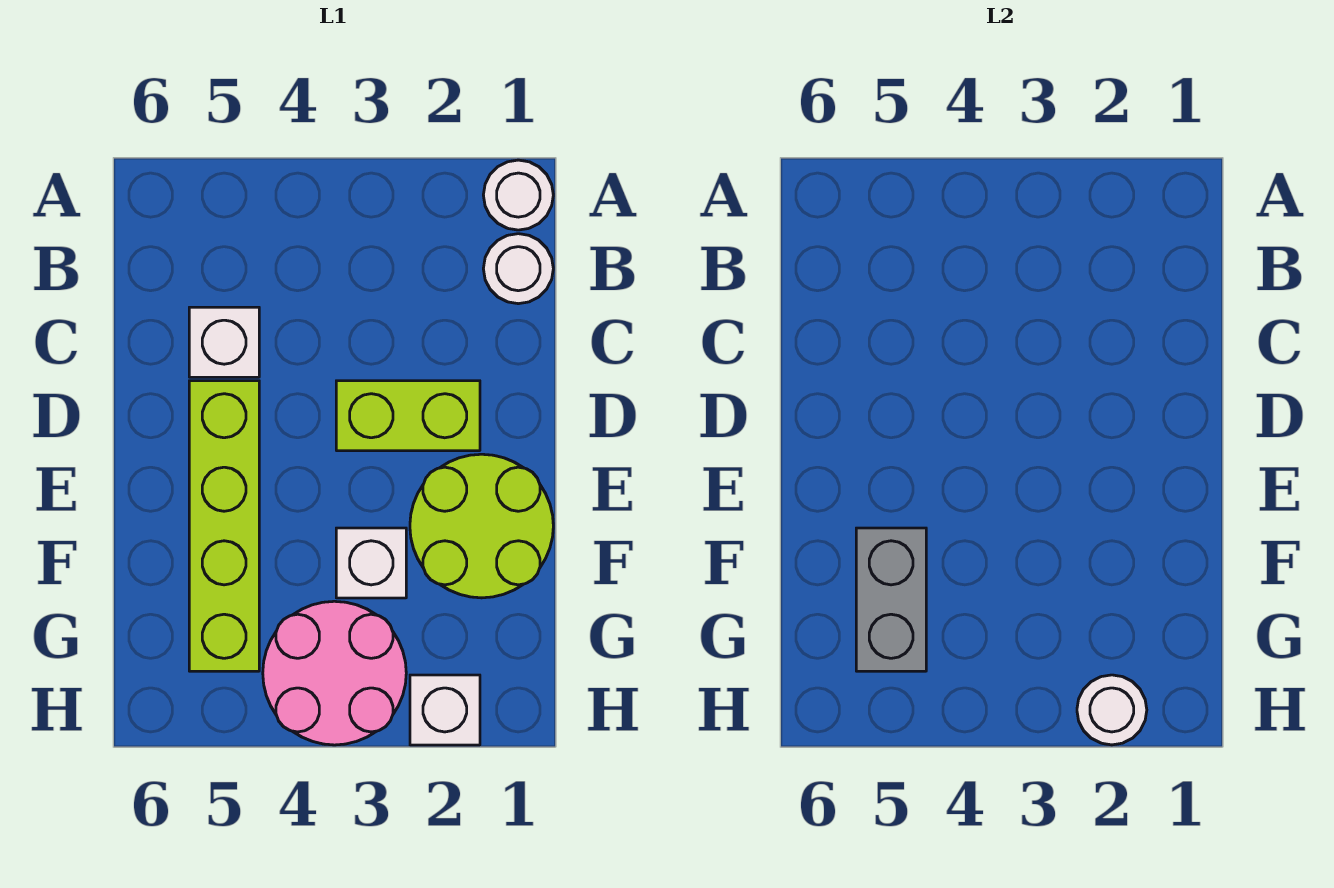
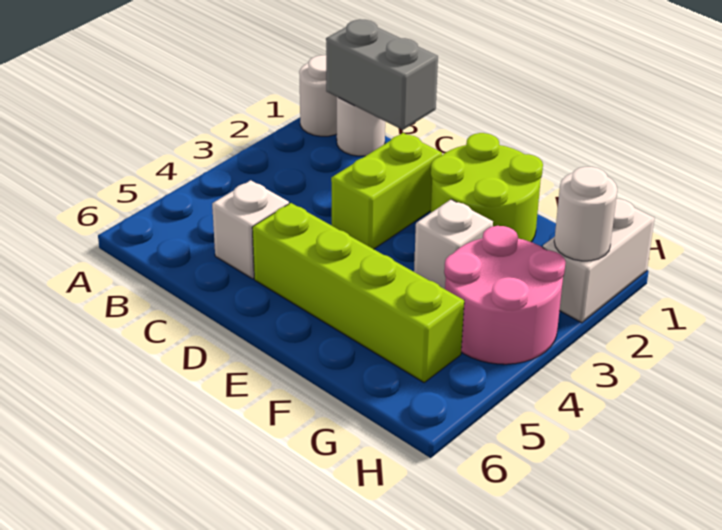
grey brick F5:G5 level 2 -> grey brick B1:C1 level 2
white brick H2 level 1 -> white brick H1:H2 level 1

